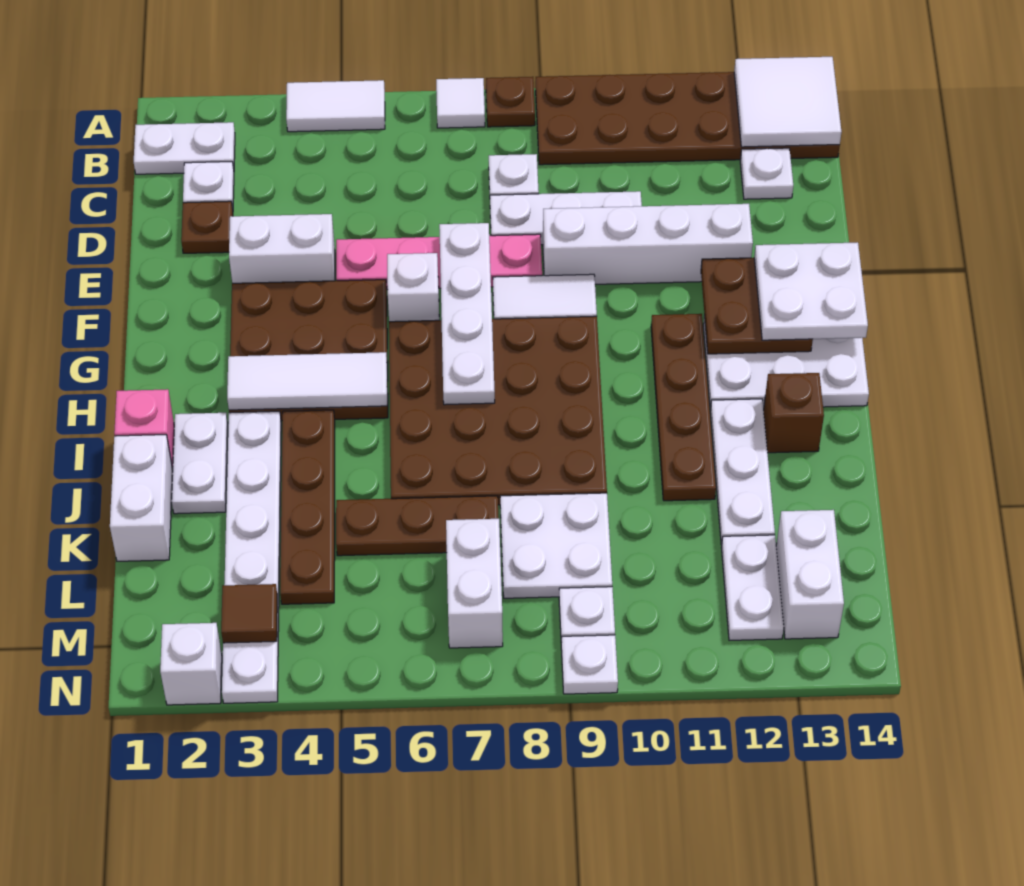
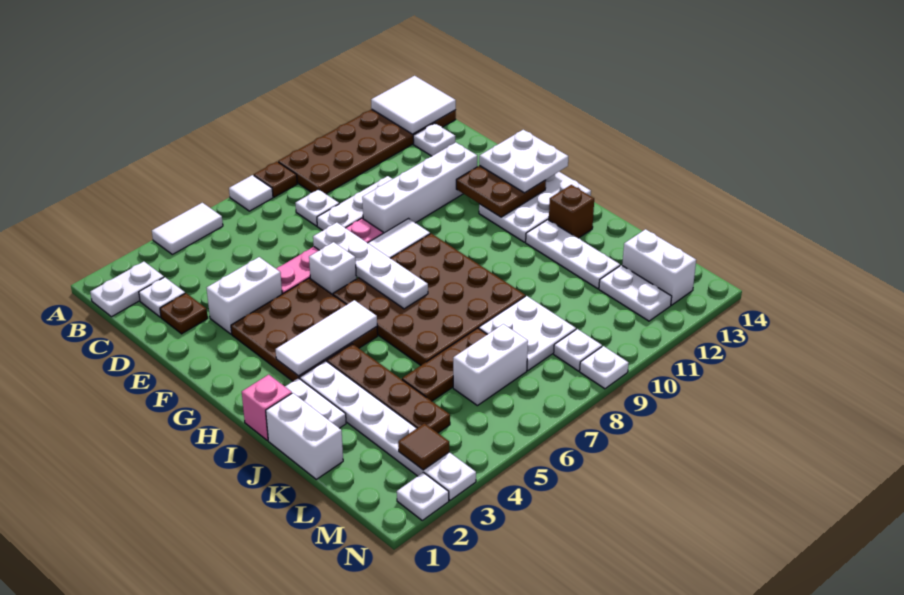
brown plate G11:J11 level 1 -> none
white brick L7:M7 level 1 -> white brick L6:L7 level 1
white brick N2 level 1 -> white plate N2 level 1

